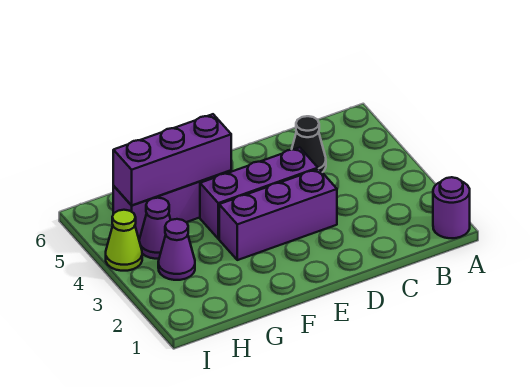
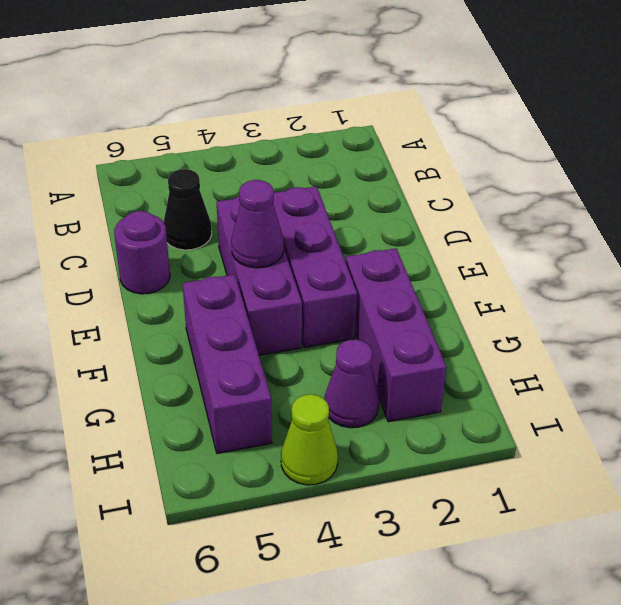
purple round brick A1 level 1 -> purple round brick D6 level 1
purple brick F5:H5 level 2 -> purple brick F2:H2 level 1
purple cone H4 level 1 -> purple cone E4 level 2

